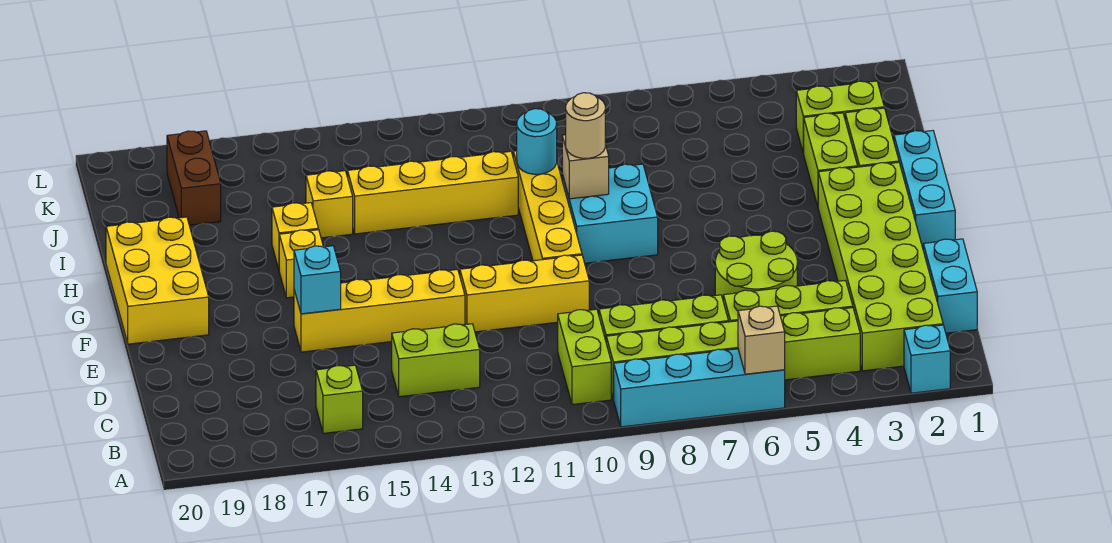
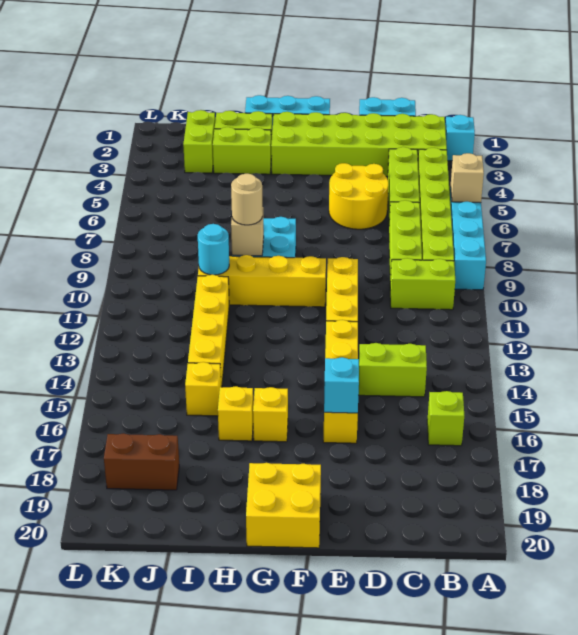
lime brick C13:C14 level 1 -> lime brick C14:D14 level 1
lime round brick D5:E6 level 1 -> yellow round brick D5:E6 level 1
yellow brick F19:H20 level 1 -> yellow brick F19:G20 level 1

